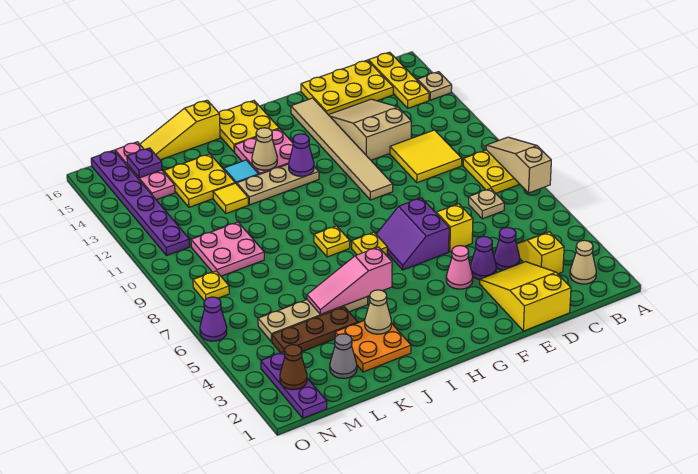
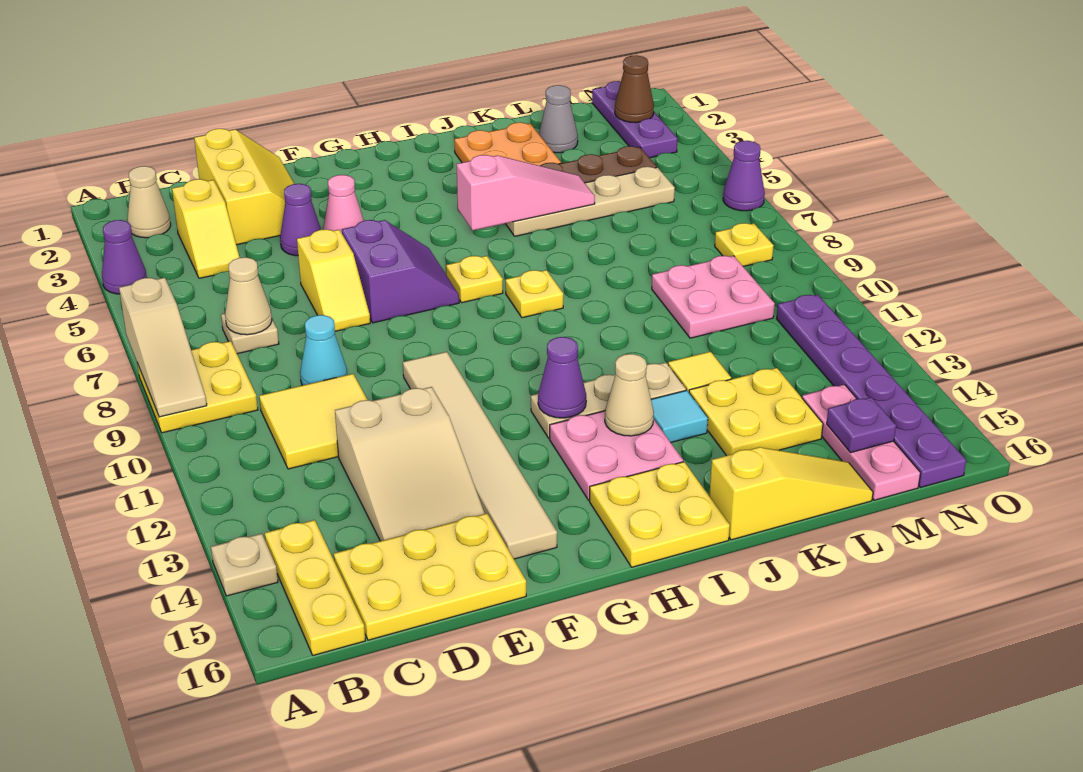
yellow slope D1:E3 level 1 top 1 -> yellow slope D1:E3 level 1 top D
purple cone D4 level 1 -> purple cone A4 level 1
none -> cyan cone D9 level 1
tan cone J3 level 2 -> tan cone C7 level 2

